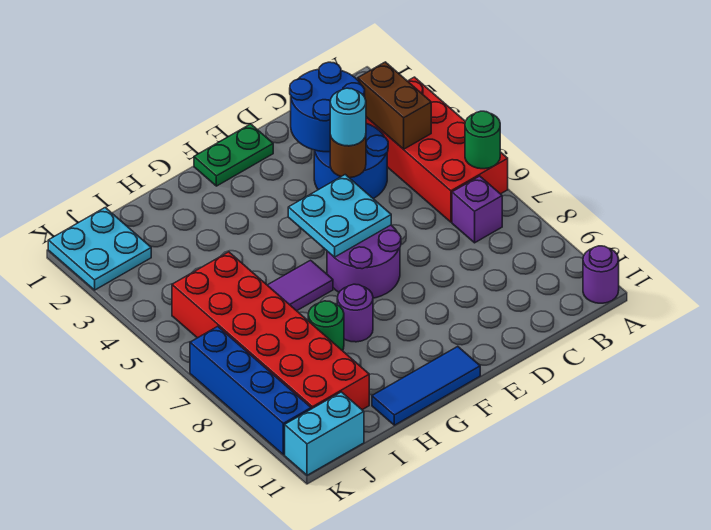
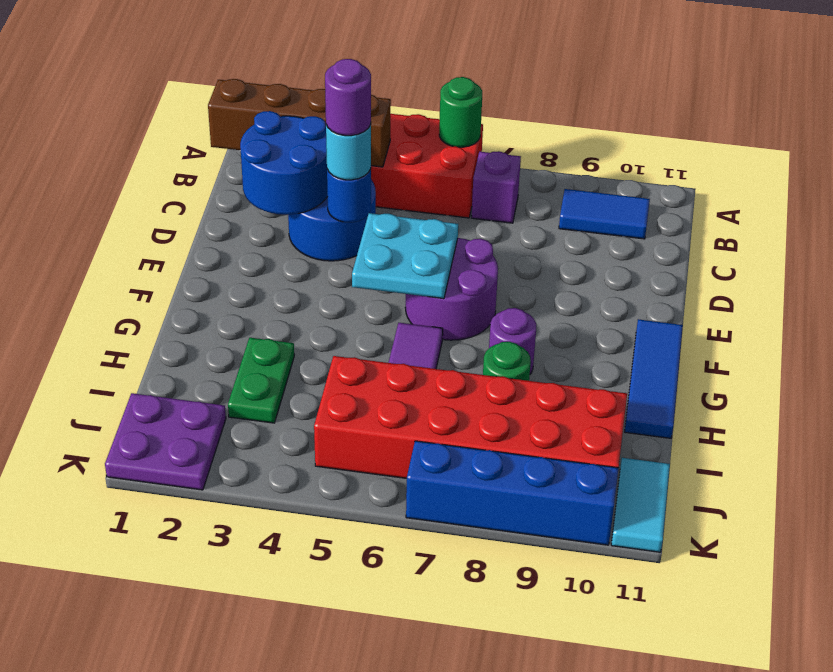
purple round brick A11 level 1 -> purple round brick D4 level 4
brown brick B3:B4 level 2 -> brown brick B1:B4 level 2
none -> blue tile B9:B10 level 1
brown round brick D4 level 2 -> blue round brick D4 level 2
green plate E1:F1 level 1 -> green plate H3:I3 level 1
cyan plate J1:K2 level 1 -> purple plate J1:K2 level 1
cyan brick J11:K11 level 1 -> cyan tile J11:K11 level 1

